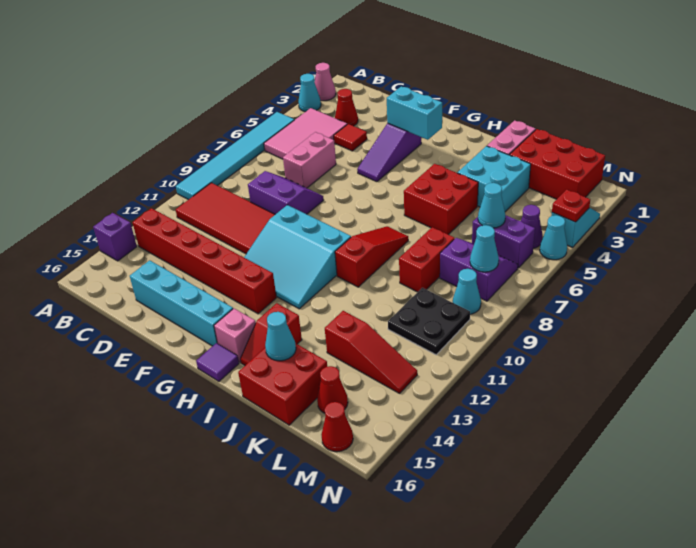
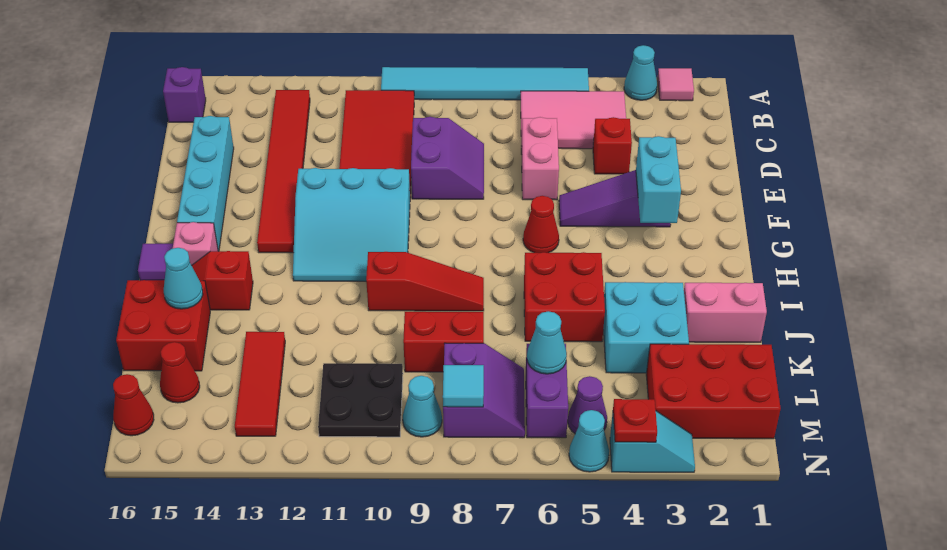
pink cone A2 level 1 -> pink tile A2 level 1
purple brick A14 level 1 -> purple brick B16 level 1
red brick B13:G13 level 1 -> red tile B13:G13 level 1
red cone C3 level 1 -> red cone G6 level 1
red tile D4 level 1 -> red brick D4 level 1
pink brick D6:D7 level 1 -> pink brick D6:E6 level 1
cyan slope F10:H12 level 1 top 10 -> cyan slope F10:H12 level 1 top F
red brick K1:M2 level 1 -> red brick L1:M3 level 1
red slope K13:M13 level 1 top K -> red tile K13:M13 level 1
cyan cone M8 level 2 -> cyan tile M8 level 2

